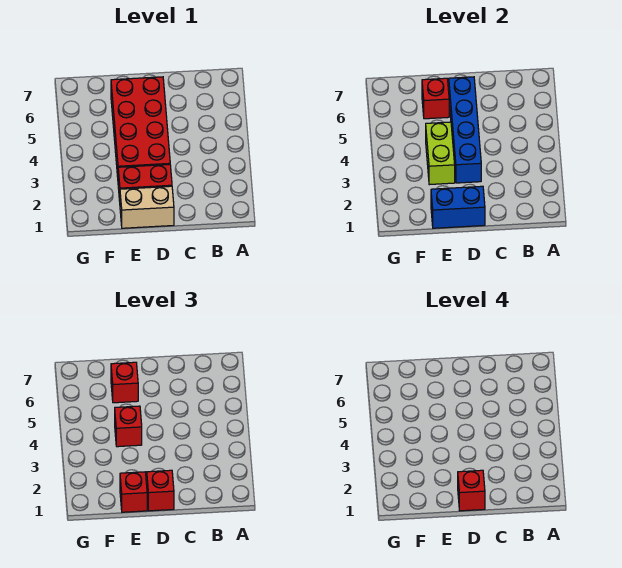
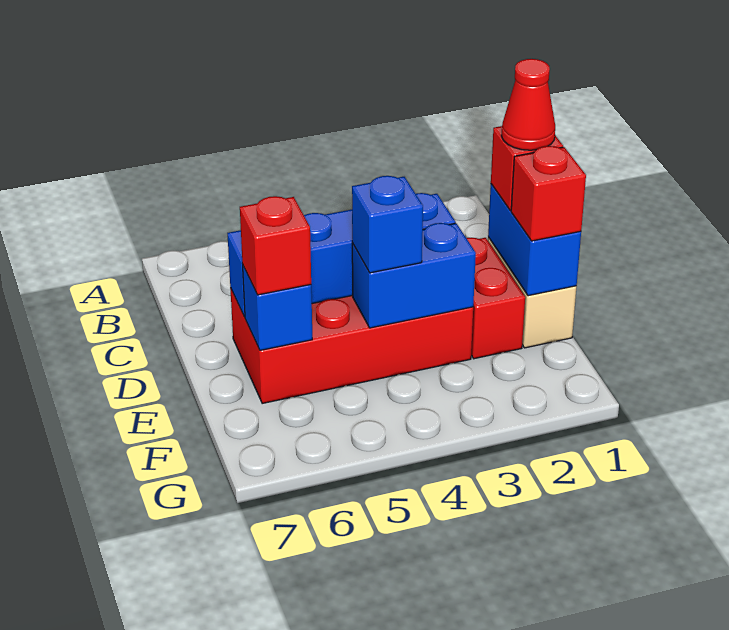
red brick D1 level 4 -> red cone D1 level 4
lime brick E3:E4 level 2 -> blue brick E3:E4 level 2
red brick E4 level 3 -> blue brick E4 level 3
red brick E6 level 2 -> blue brick E6 level 2

